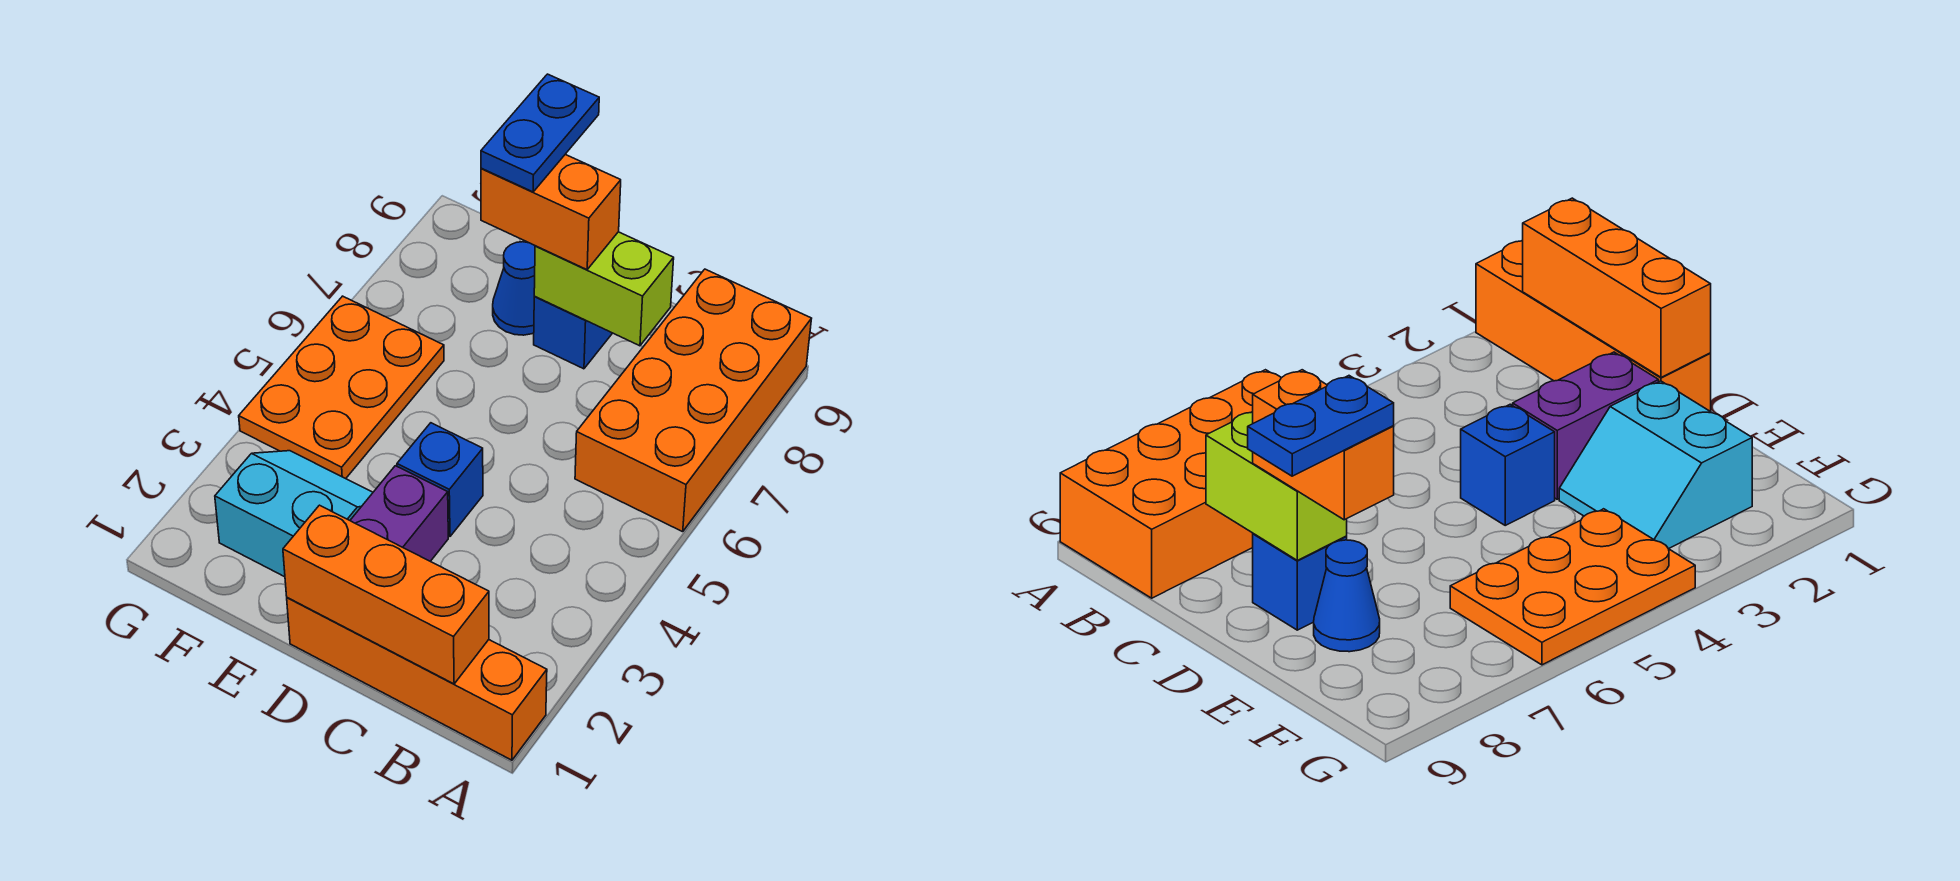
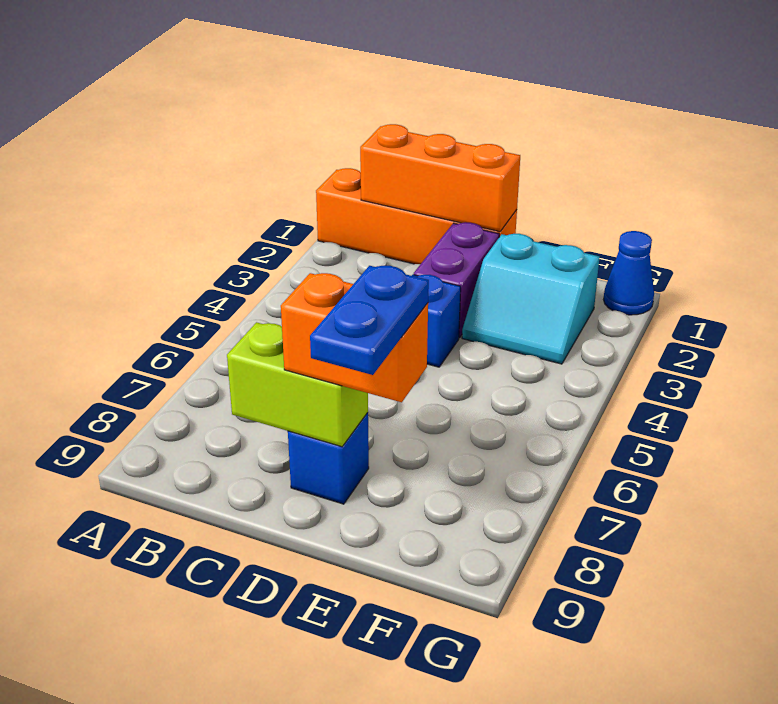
orange brick A6:B9 level 1 -> none
blue cone E8 level 1 -> blue cone G1 level 1
orange plate F4:G6 level 1 -> none

